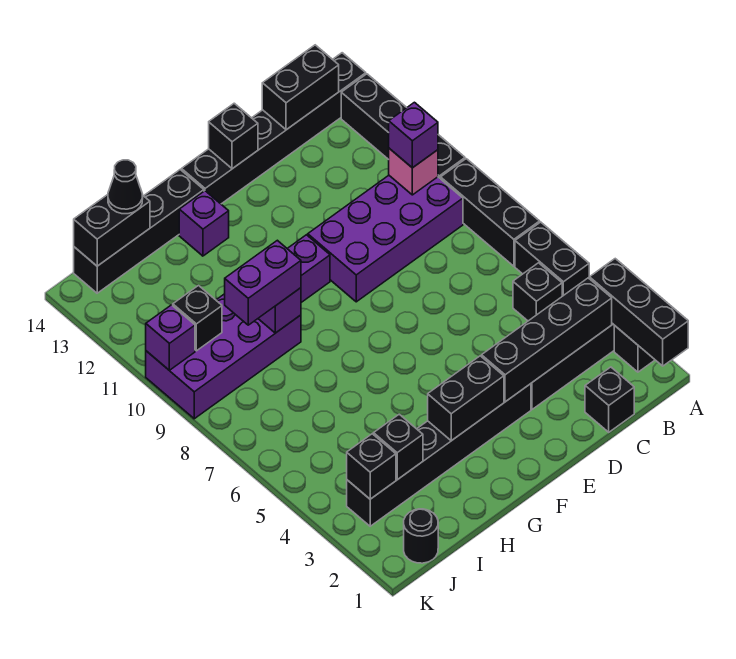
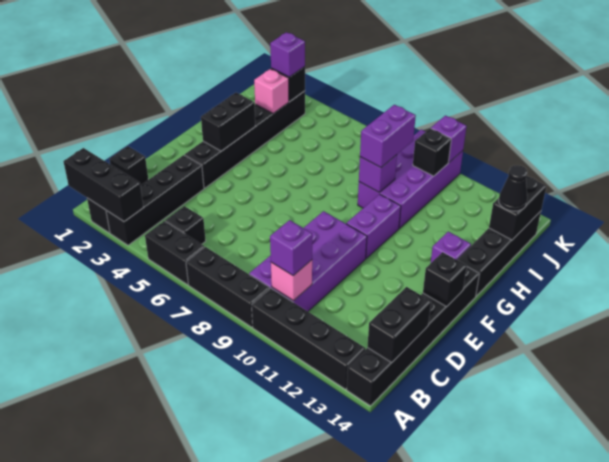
black brick B3:E3 level 2 -> none
black brick I3 level 2 -> pink brick I3 level 2
black round brick J1 level 1 -> none
none -> purple brick J3 level 3

